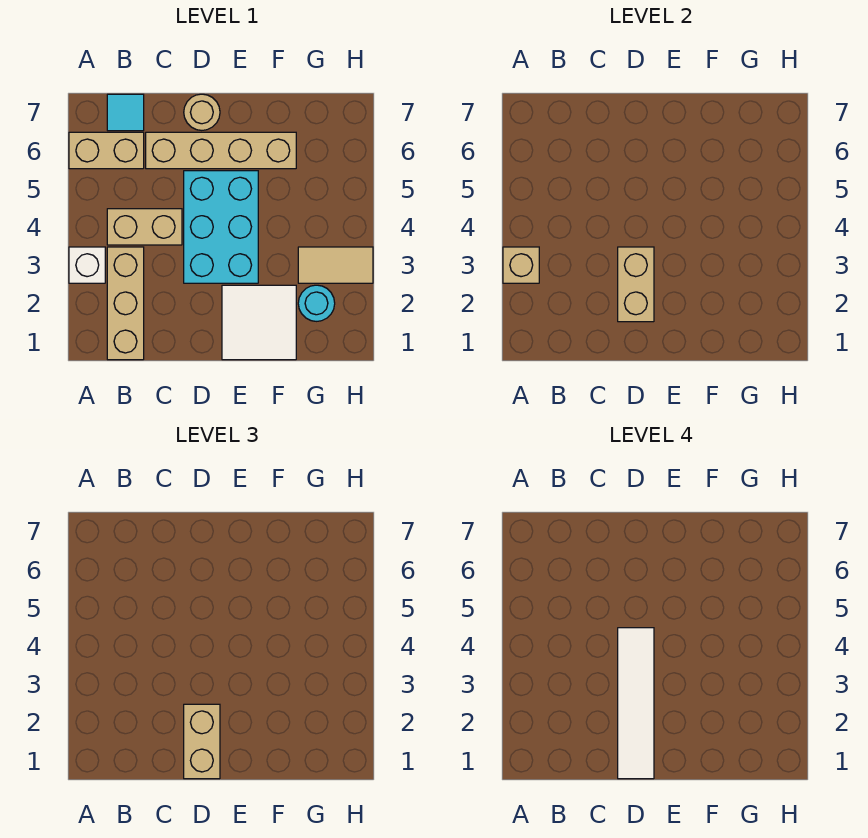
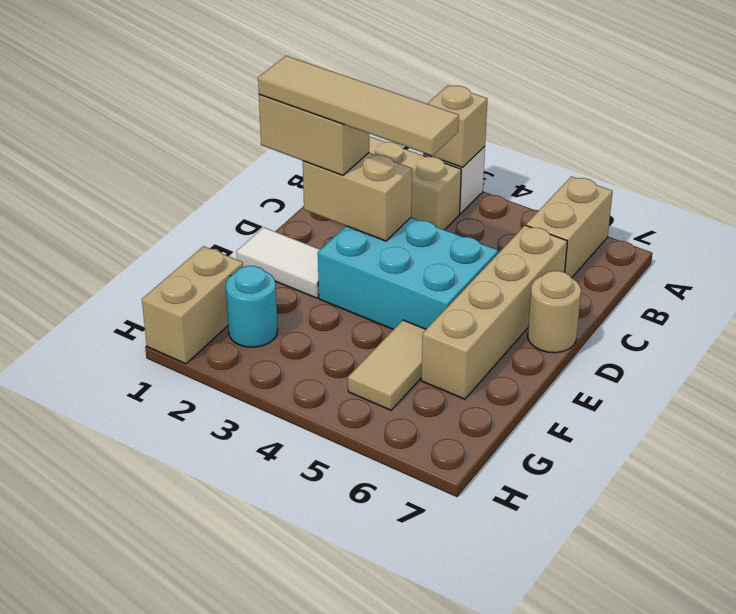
tan brick B4:C4 level 1 -> tan brick G1:H1 level 1
cyan tile B7 level 1 -> none
white tile D1:D4 level 4 -> tan tile D1:D4 level 4
white tile E1:F2 level 1 -> white tile E1:E2 level 1
tan tile G3:H3 level 1 -> tan tile F5:G5 level 1

